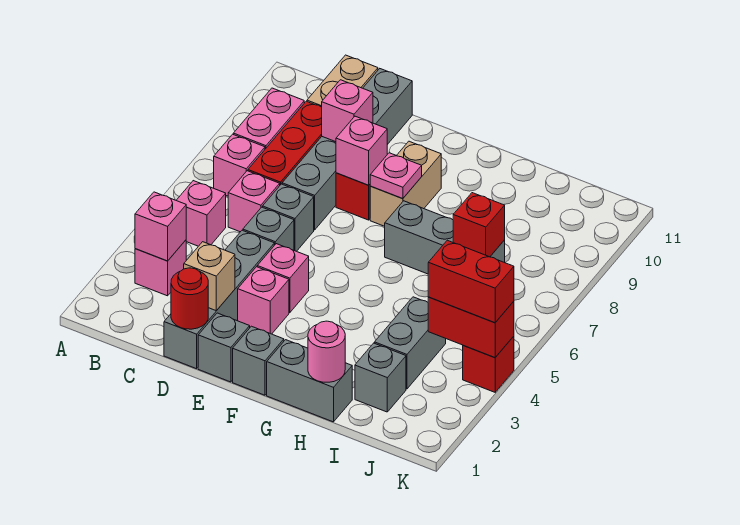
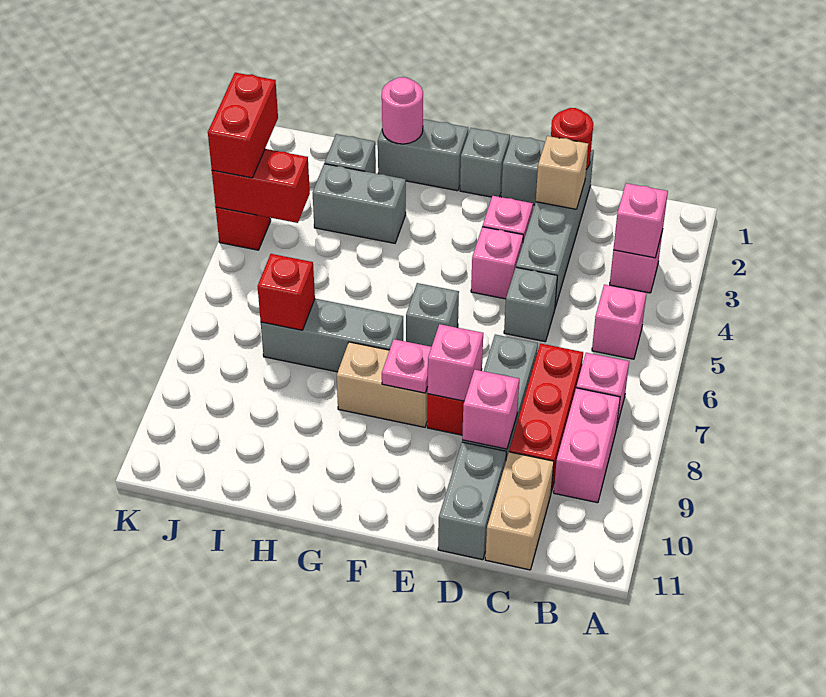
pink brick C6 level 1 -> none
grey brick D6 level 1 -> grey brick F6 level 1
tan brick F8:F9 level 1 -> tan brick F8:G8 level 1
grey brick I3:I4 level 1 -> grey brick H3:I3 level 1
red brick J4:K4 level 3 -> red brick K3:K4 level 3

